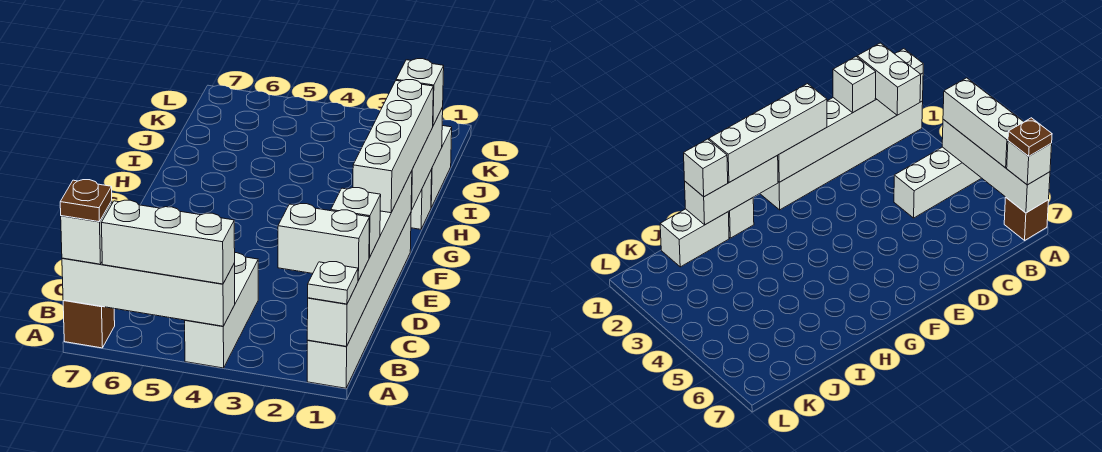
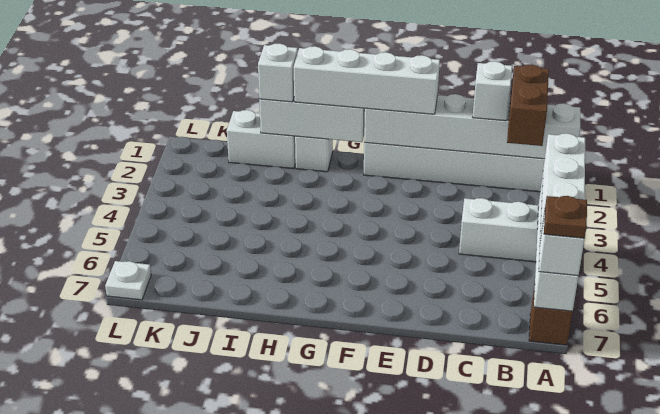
white plate A1 level 3 -> white plate L7 level 1
white brick B1:B2 level 3 -> brown brick B1:B2 level 3

